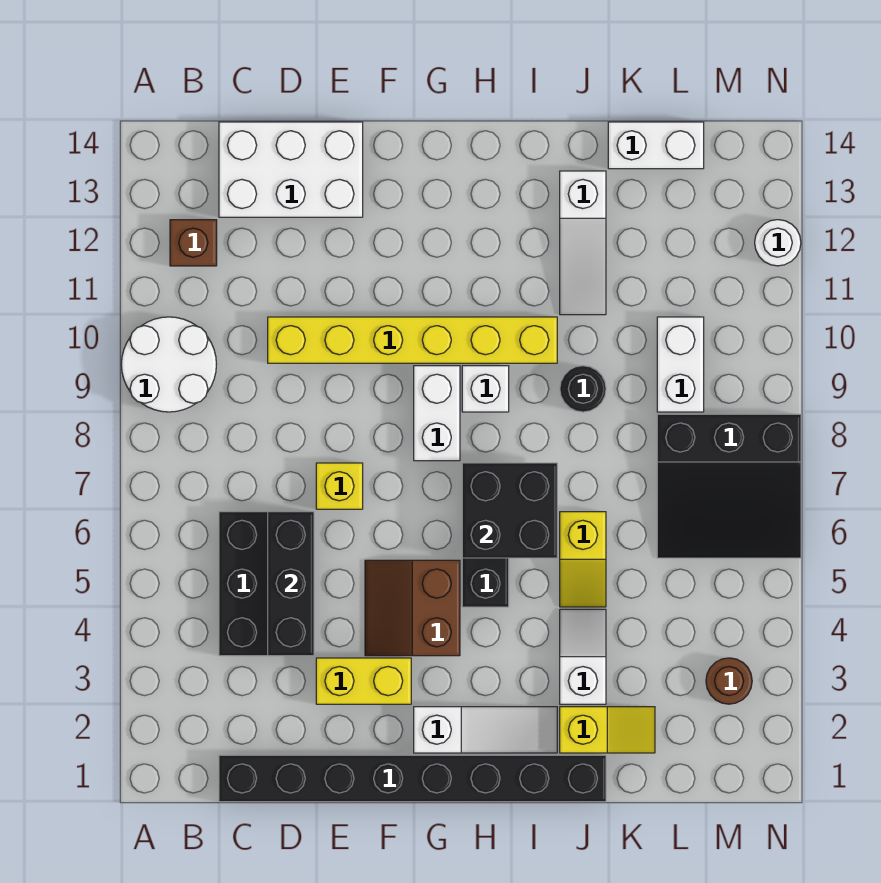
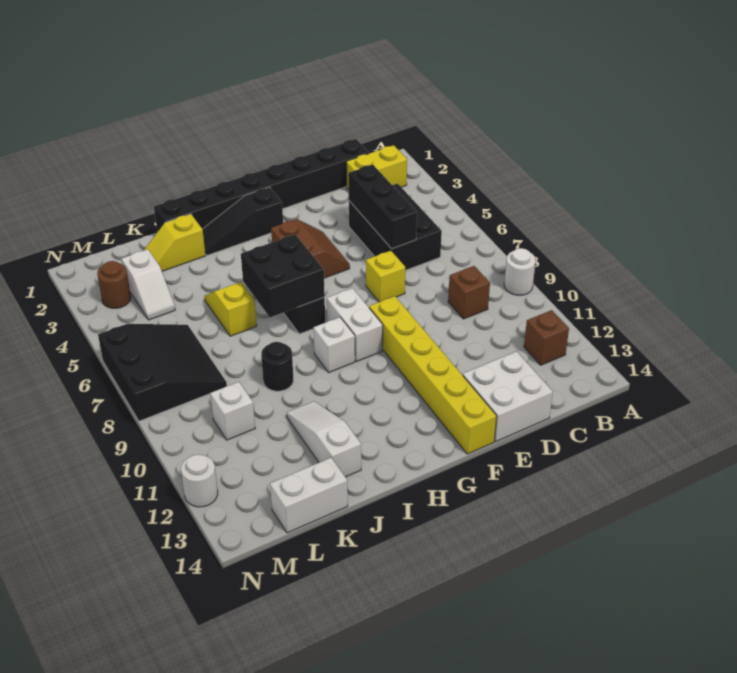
white round brick A9:B10 level 1 -> white round brick A9 level 1
none -> brown brick C9 level 1
white brick C13:E14 level 1 -> white brick D13:E14 level 1
yellow brick D10:I10 level 1 -> yellow brick F9:F14 level 1
yellow brick E3:F3 level 1 -> yellow brick B2:C2 level 1
white slope G2:I2 level 1 top G -> black slope G2:I2 level 1 top G
white slope J3:J4 level 1 top 3 -> white slope L3:L4 level 1 top 3
black slope L6:N8 level 1 top 8 -> black slope L6:N8 level 1 top N
white brick L9:L10 level 1 -> white brick L10 level 1

